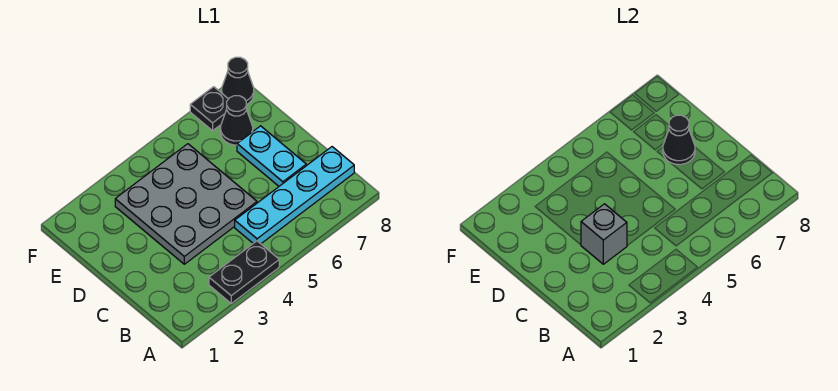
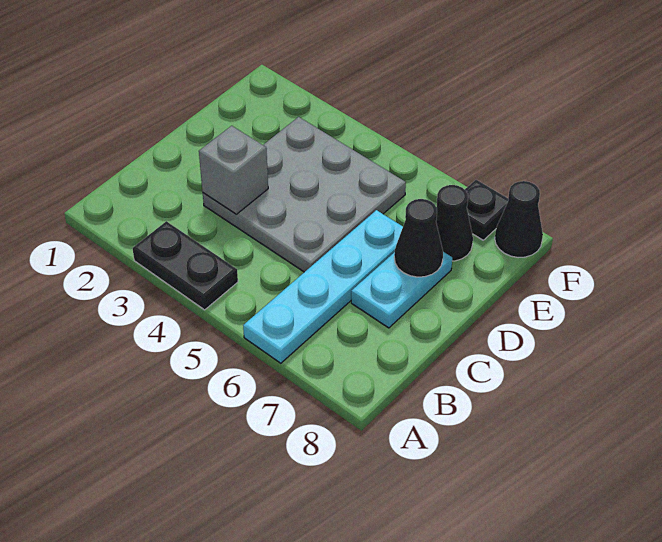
cyan plate B5:B8 level 1 -> cyan plate A6:D6 level 1

